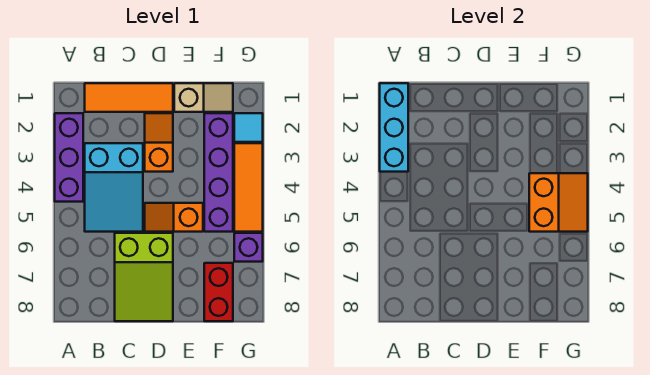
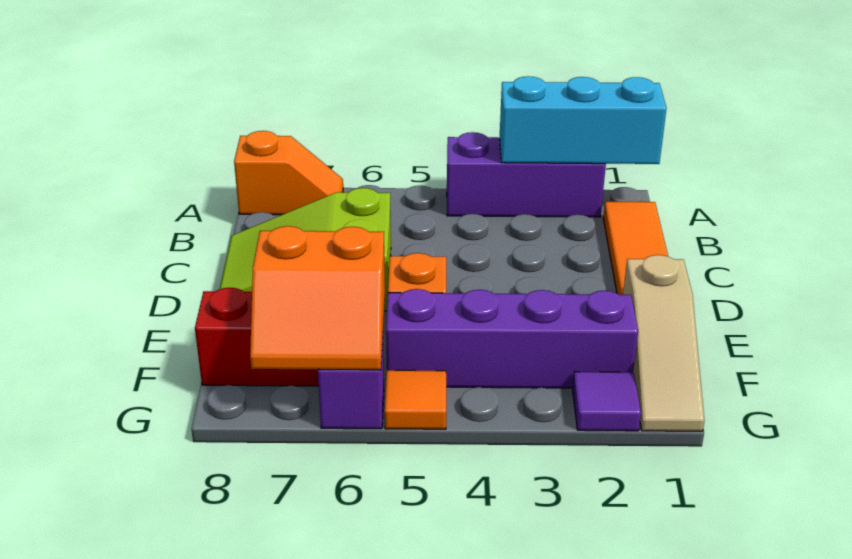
cyan slope B3:C5 level 1 top 3 -> none
orange slope D2:D3 level 1 top 3 -> orange slope A7:A8 level 1 top 8
tan slope E1:F1 level 1 top E -> tan slope E1:G1 level 1 top E
orange slope F4:G5 level 2 top F -> orange slope F6:G7 level 2 top F
cyan tile G2 level 1 -> purple tile G2 level 1
orange tile G3:G5 level 1 -> orange tile G5 level 1

